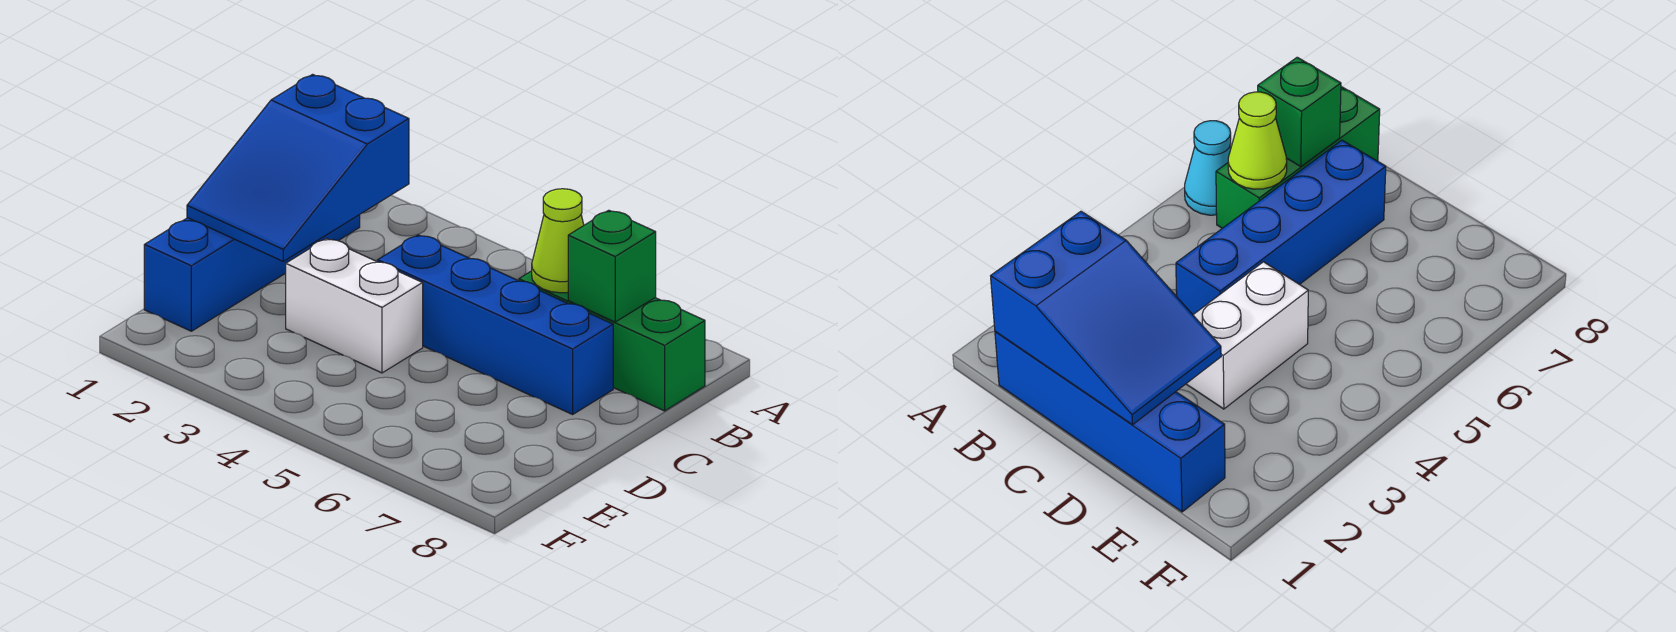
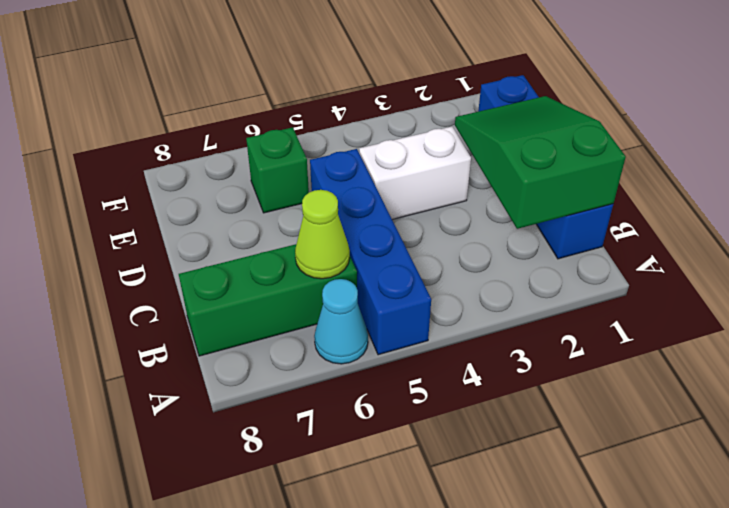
blue slope B1:D2 level 2 top B -> green slope B1:D2 level 2 top B
green brick B7 level 2 -> green brick E6 level 1
blue brick C4:C7 level 1 -> blue brick A5:D5 level 1

